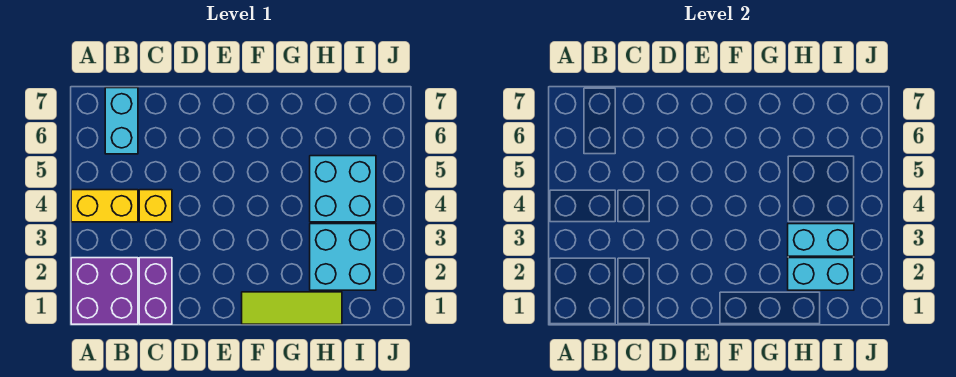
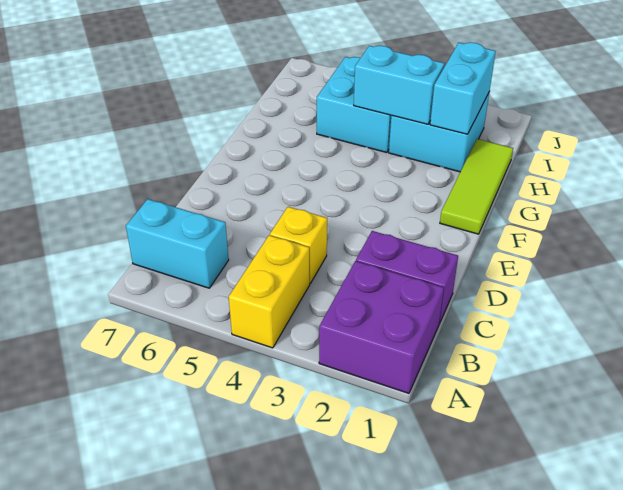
cyan brick H3:I3 level 2 -> cyan brick H3:H4 level 2

